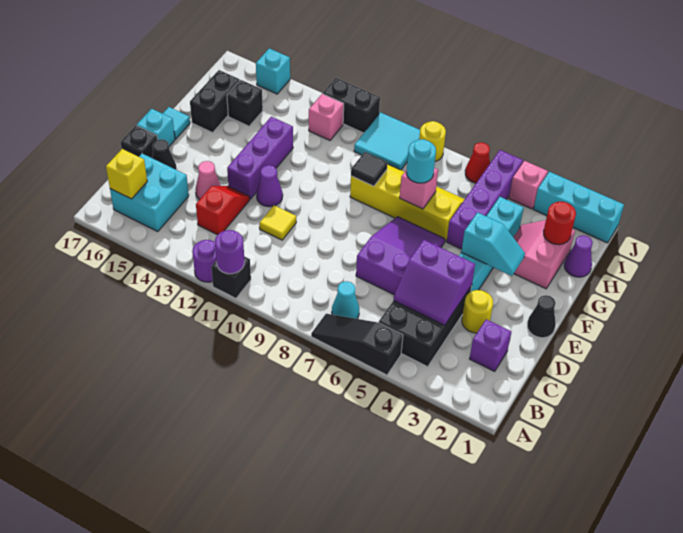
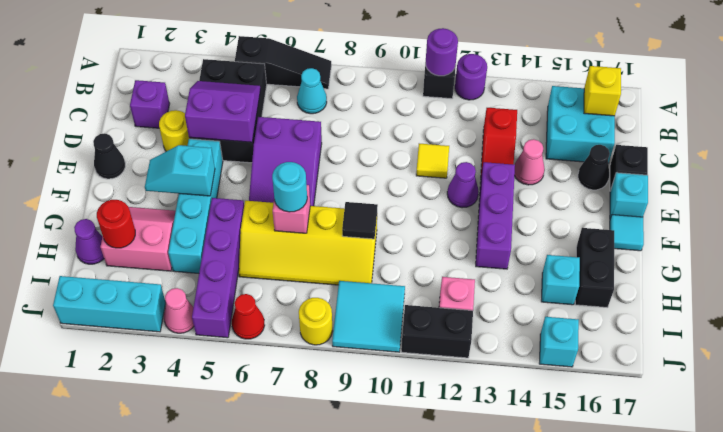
pink slope G2:H3 level 1 top 2 -> pink slope G2:H3 level 1 top H
black brick H15 level 1 -> cyan brick H15 level 1
pink brick J4 level 1 -> pink cone J4 level 1

